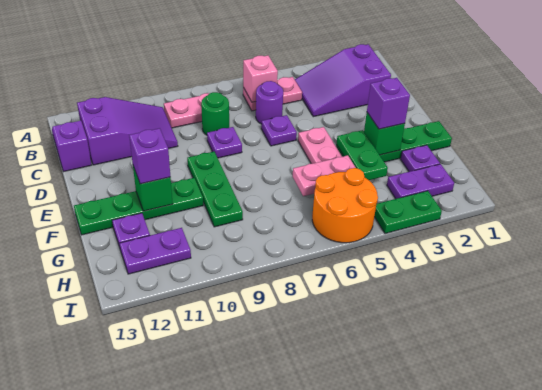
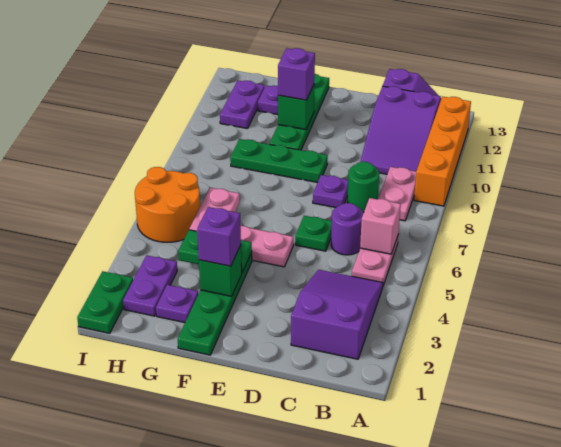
none -> orange brick A9:A12 level 1
purple plate D6 level 1 -> green plate D6 level 1
green plate I3:I4 level 1 -> green plate I1:I2 level 1

